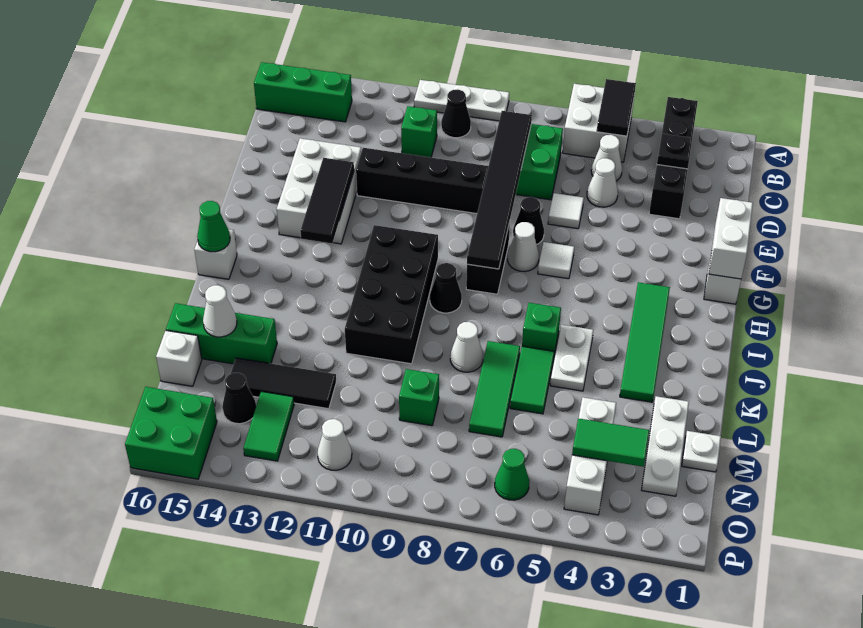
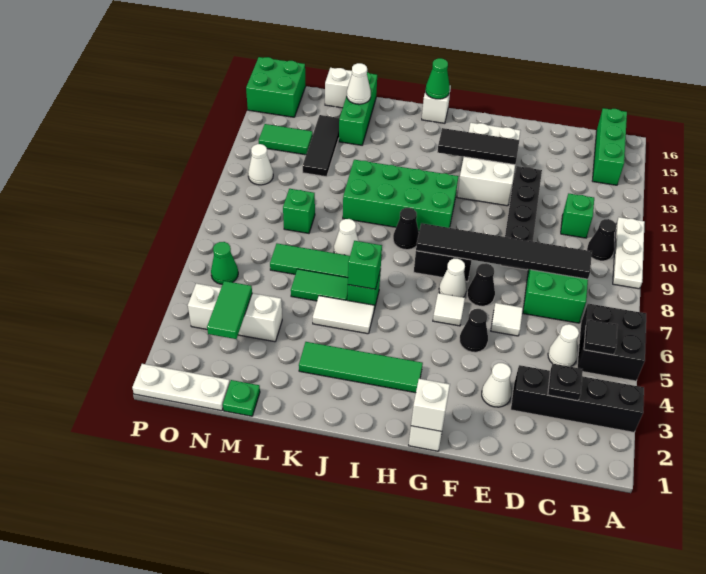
white brick A5:B6 level 1 -> black brick A5:B6 level 1
black tile A5:B5 level 2 -> black tile B5 level 2
white cone D5 level 1 -> white cone E3 level 1
white brick E13:G14 level 1 -> white brick F12:G14 level 1
white brick F1:G1 level 2 -> white brick G1 level 2
black brick H10:K11 level 1 -> green brick H10:K11 level 1
white plate J5:K5 level 1 -> white tile J5:K5 level 1
none -> green brick J6 level 2
white plate L2:N2 level 1 -> white plate N1:P1 level 1
white plate M1 level 1 -> green plate M1 level 1
black cone N14 level 1 -> black cone F5 level 1

